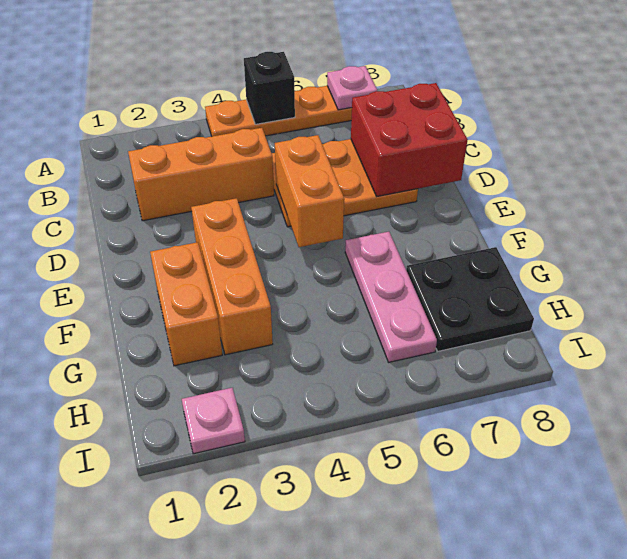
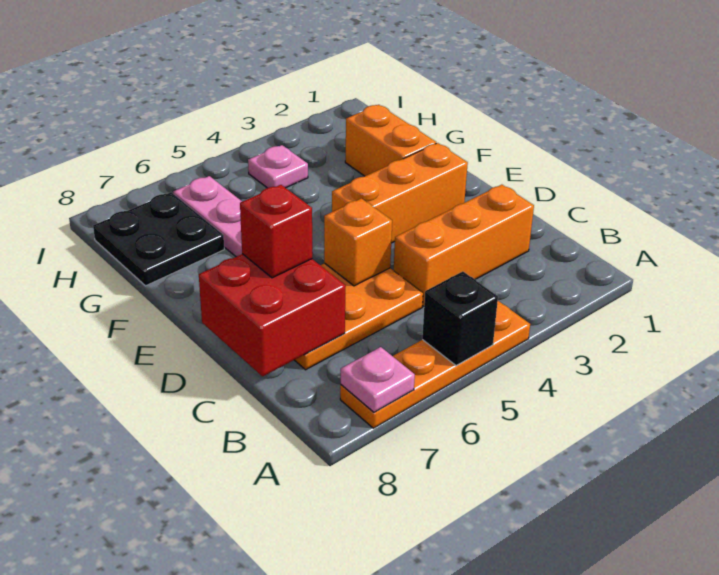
orange brick D5:E5 level 2 -> orange brick D5 level 2
none -> red brick D7 level 3
orange brick E3:G3 level 1 -> orange brick E2:E4 level 1
pink plate I2 level 1 -> pink plate H4 level 1

